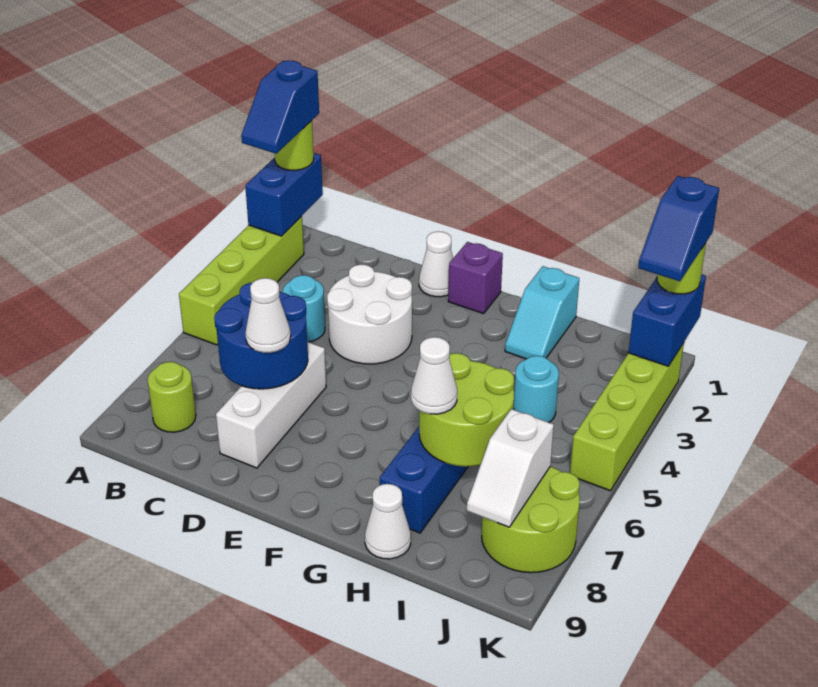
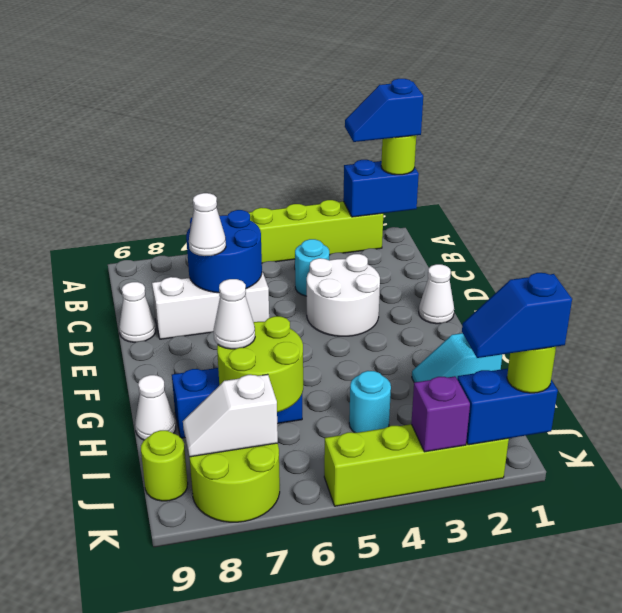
lime round brick B8 level 1 -> lime round brick J9 level 1
none -> white cone D9 level 1
purple brick F1 level 1 -> purple brick K3 level 2

